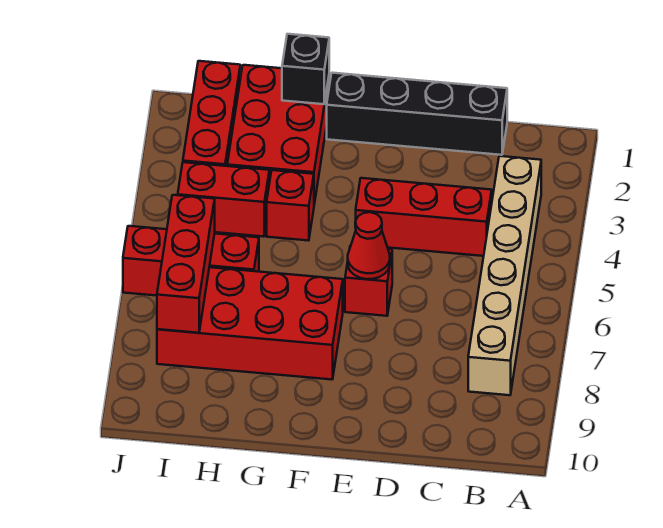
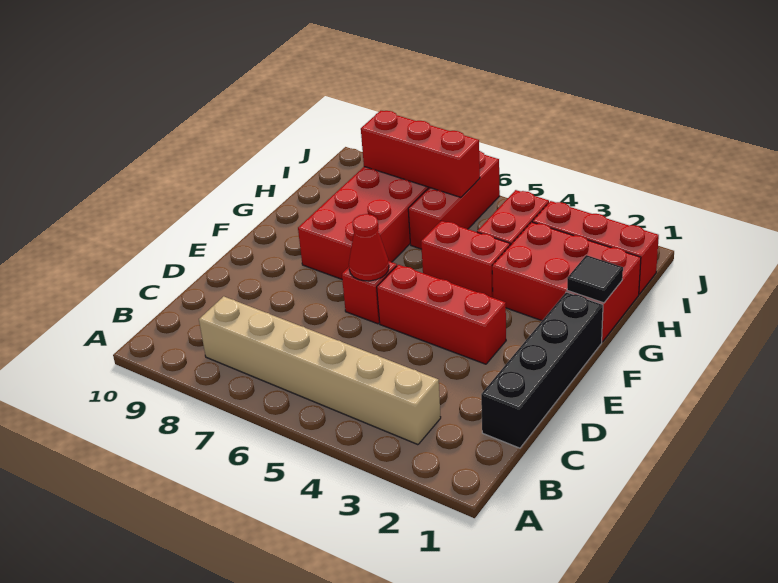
red brick C4:E4 level 1 -> red brick E3:E5 level 1
black brick G1 level 2 -> black tile G1 level 2
red brick G4 level 1 -> red brick G4:G5 level 1

